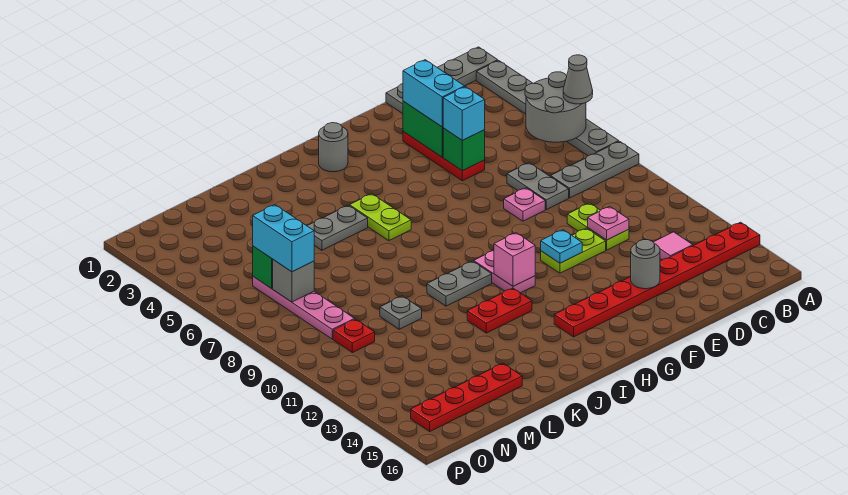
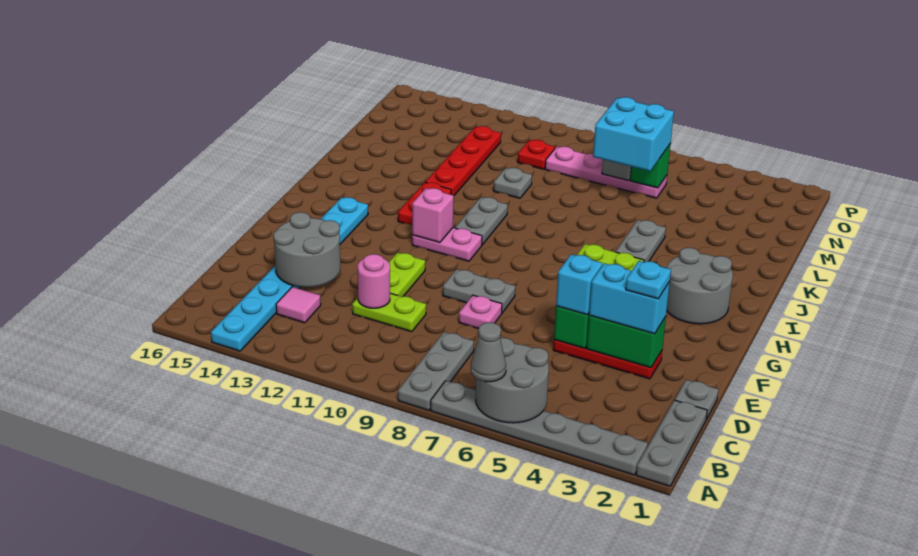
red plate A14:H14 level 1 -> cyan plate A14:H14 level 1
grey plate D7:D8 level 1 -> grey plate F8:F9 level 1
pink plate D11 level 2 -> pink round brick D11 level 2
grey round brick E14 level 2 -> grey round brick D13:E14 level 2
cyan plate F11 level 2 -> cyan plate E3 level 4
grey round brick H2 level 1 -> grey round brick H2:I3 level 1
red plate L15:O15 level 1 -> red plate K12:N12 level 1
cyan brick N6:N7 level 3 -> cyan brick M6:N7 level 3

